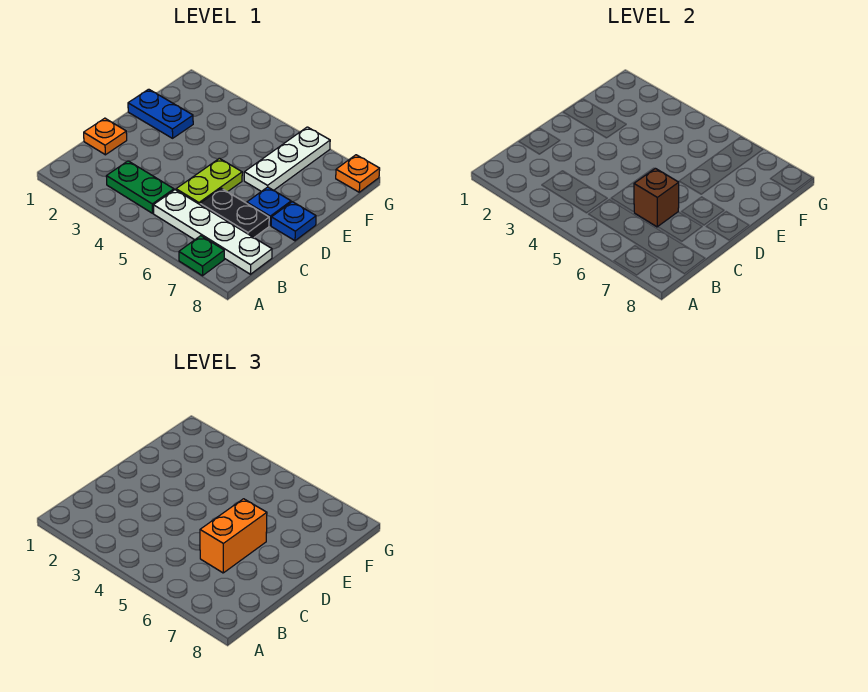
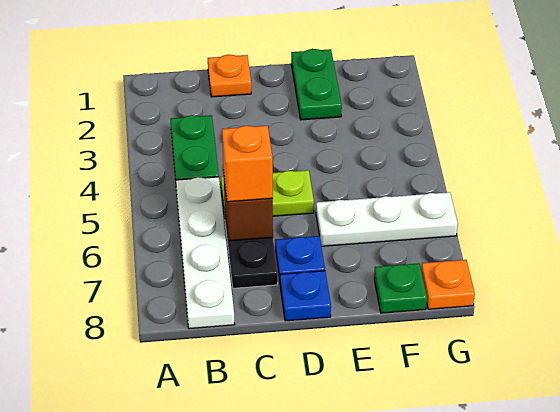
green plate A7 level 1 -> green plate F8 level 1
orange brick C6:D6 level 3 -> orange brick C6 level 3
blue plate E1:E2 level 1 -> green plate E1:E2 level 1

